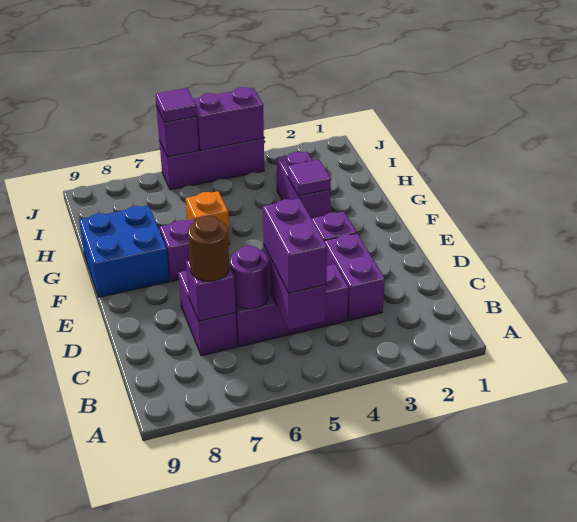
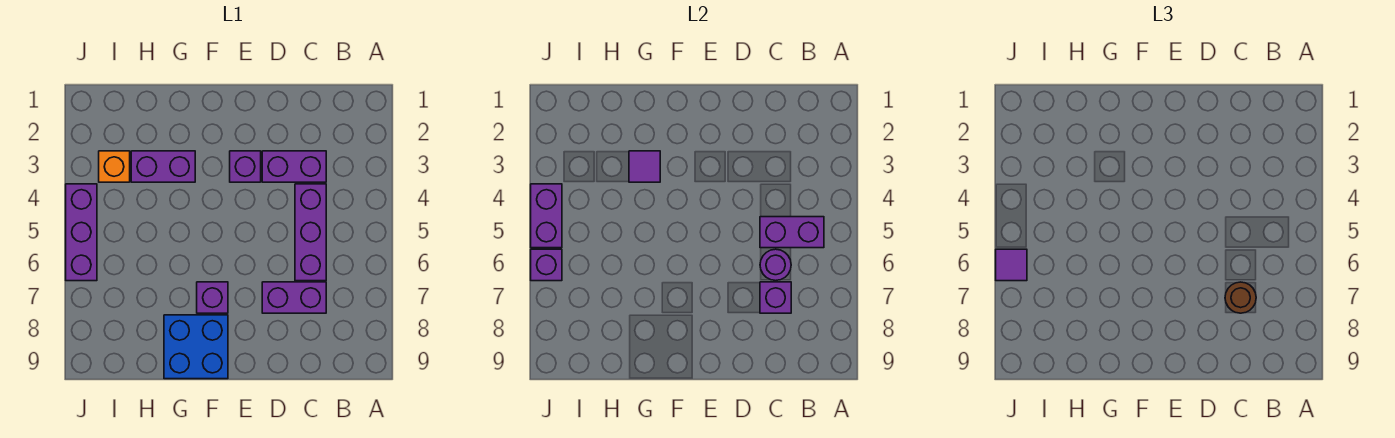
purple brick B5:C5 level 3 -> none
orange brick G6 level 1 -> orange brick I3 level 1

